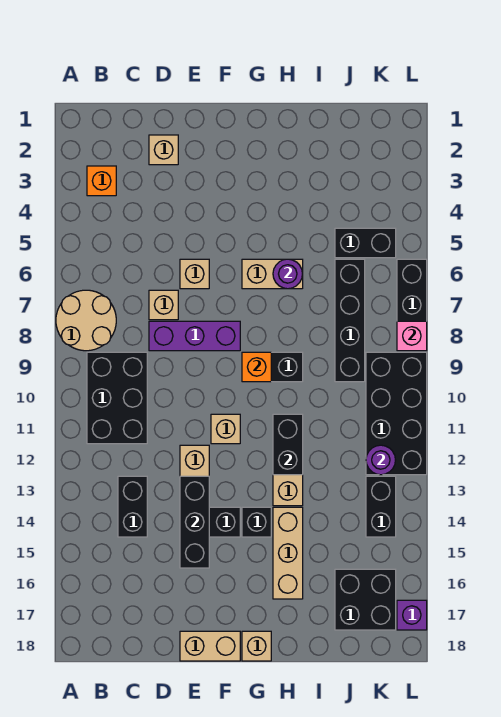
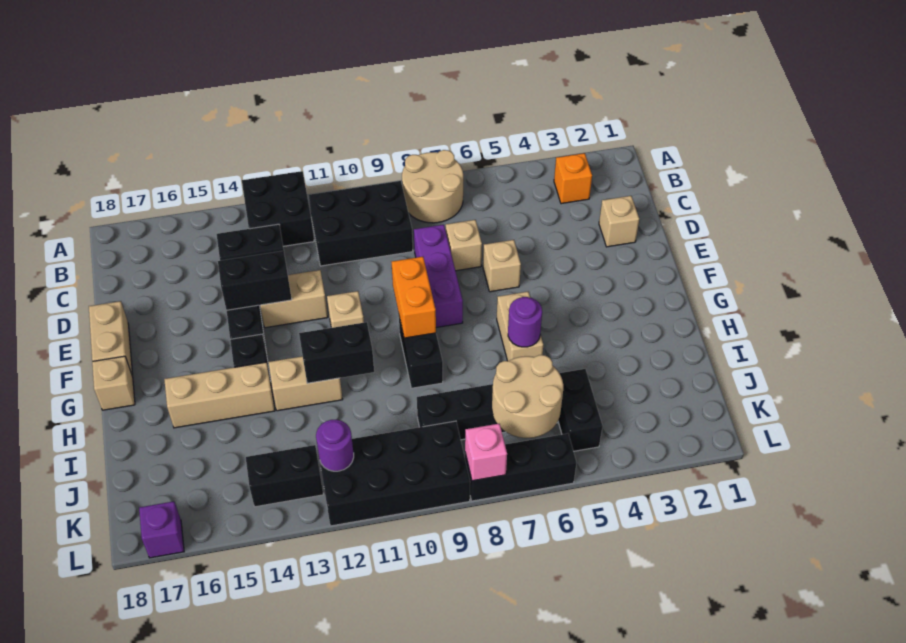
black brick E13:E15 level 2 -> black brick E13:E14 level 2
orange brick G9 level 2 -> orange brick F9:G9 level 2
none -> tan round brick J6:K7 level 2
black brick J16:K17 level 1 -> black brick A12:B13 level 1

